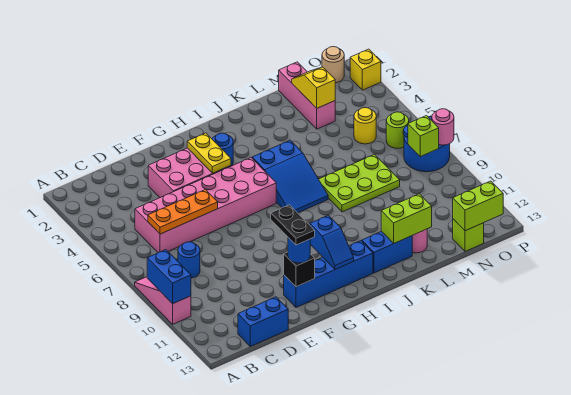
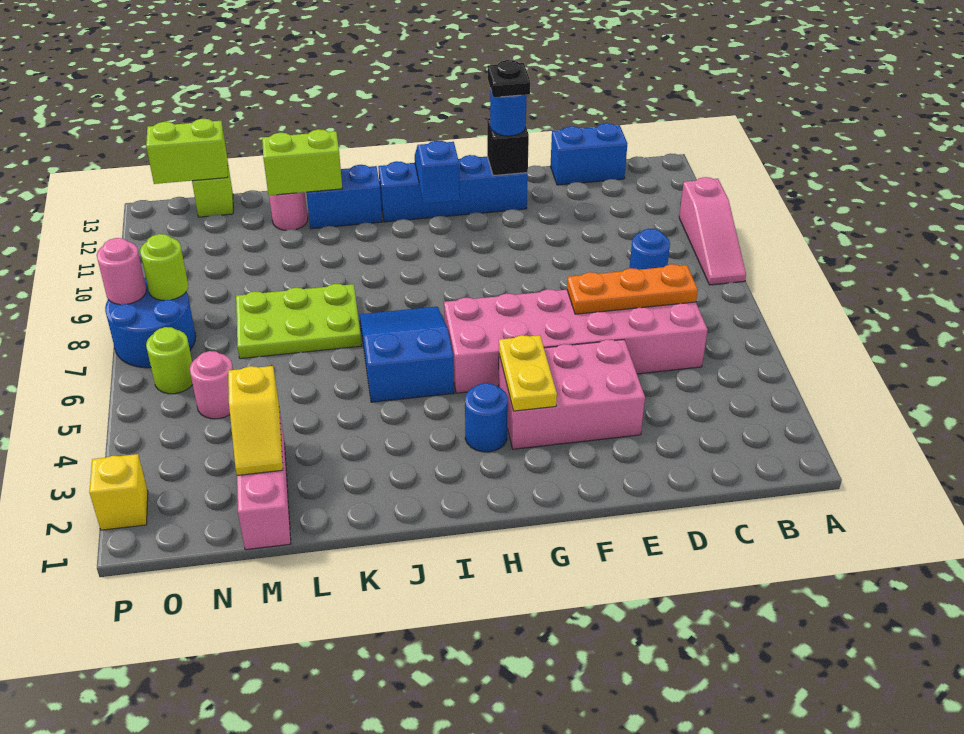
blue brick A9:A10 level 2 -> none
black plate F11:F12 level 4 -> black plate F12 level 4
yellow round brick N5 level 1 -> pink round brick N5 level 1
tan round brick O1 level 1 -> none
lime brick O8 level 2 -> lime round brick O8 level 2

